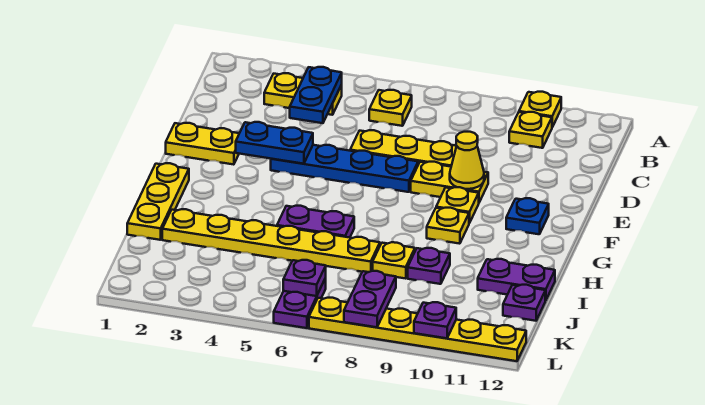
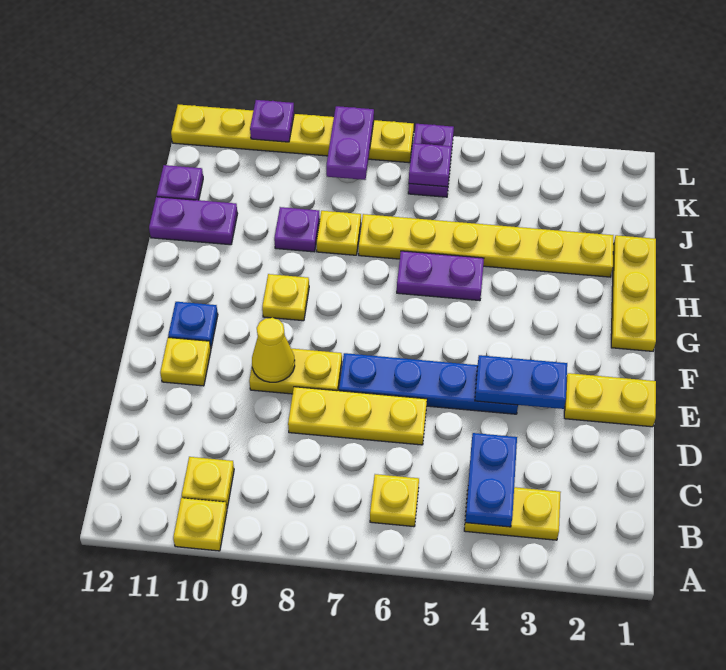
yellow plate F9 level 1 -> yellow plate E11 level 1

